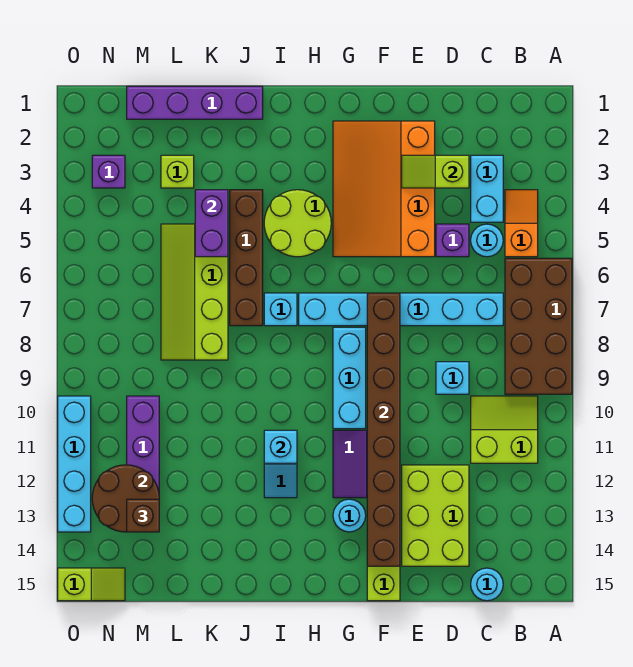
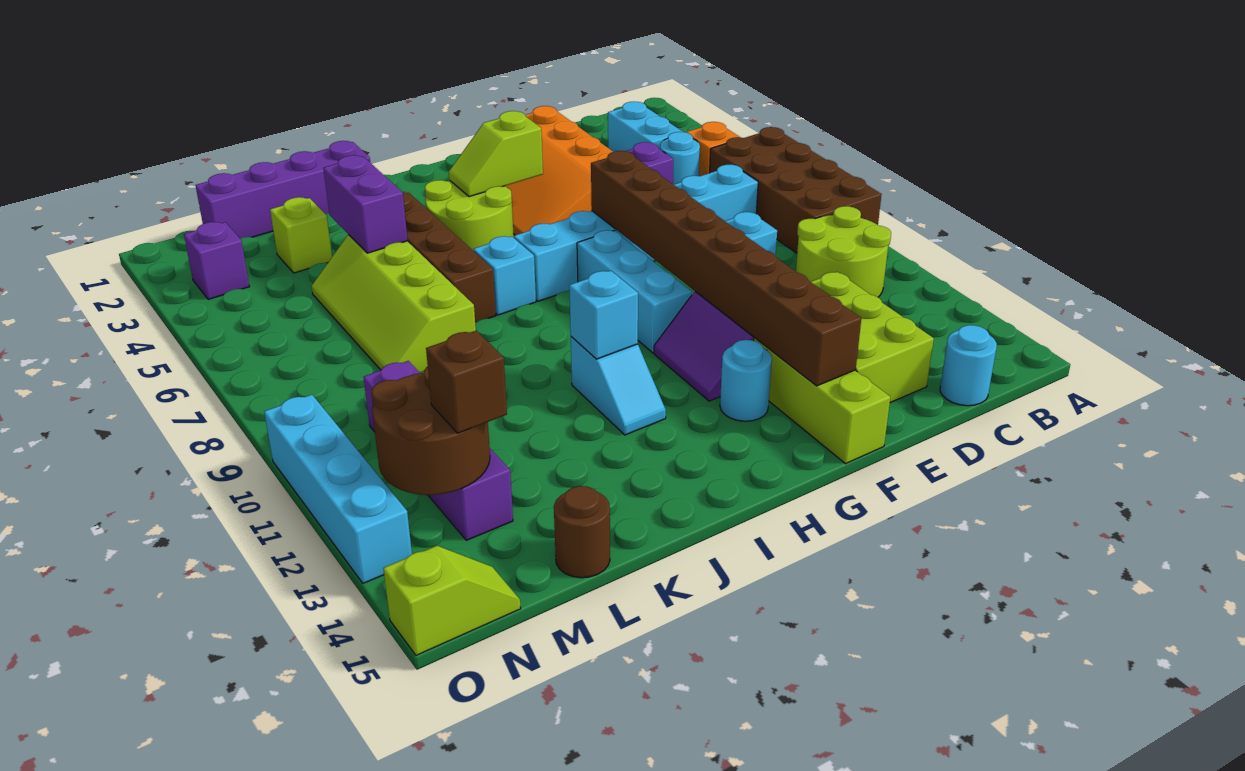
lime slope B10:C11 level 1 top 11 -> lime round brick B10:C11 level 1
lime slope D3:E3 level 2 top D -> lime slope G4:H4 level 2 top G
none -> brown round brick L15 level 1

